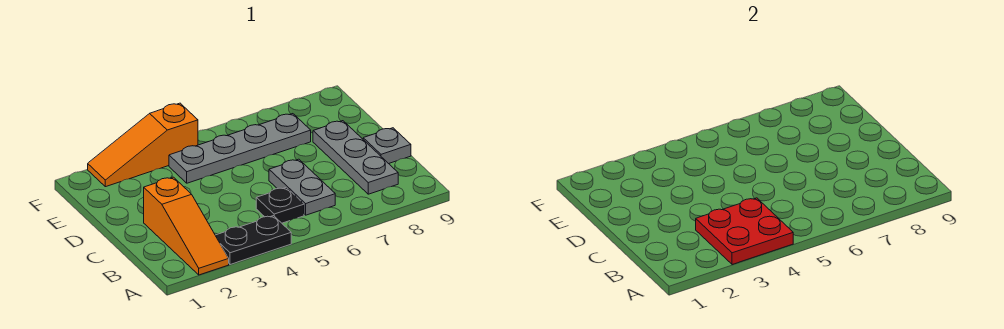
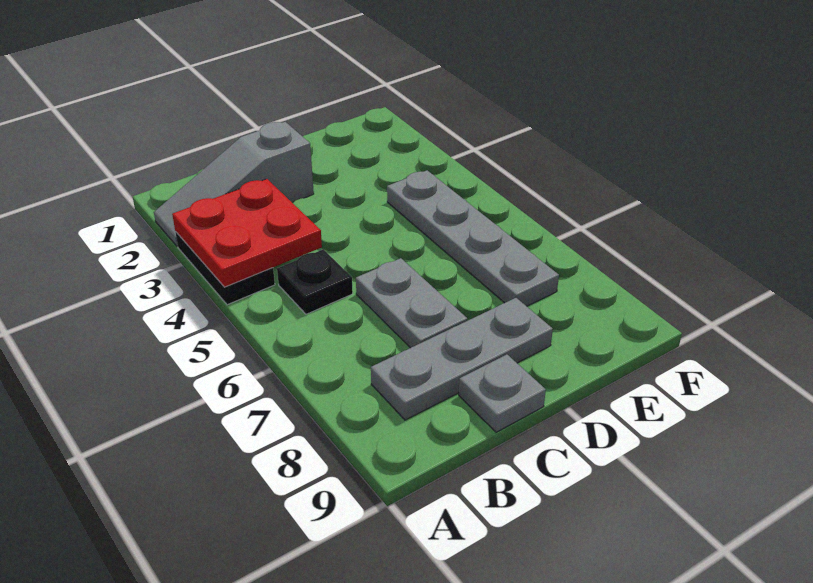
orange slope A2:C2 level 1 top C -> grey slope A2:C2 level 1 top C
grey plate B6:C6 level 1 -> grey plate C6:C7 level 1
orange slope F2:F4 level 1 top 4 -> none

